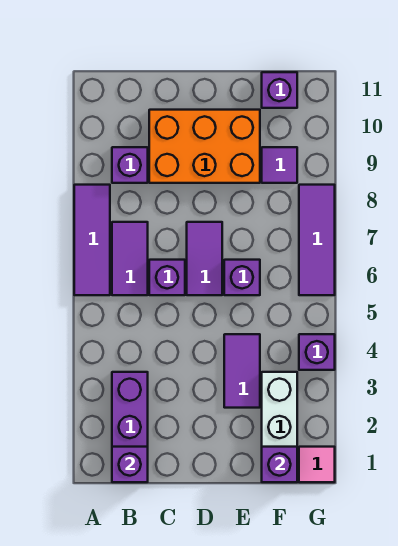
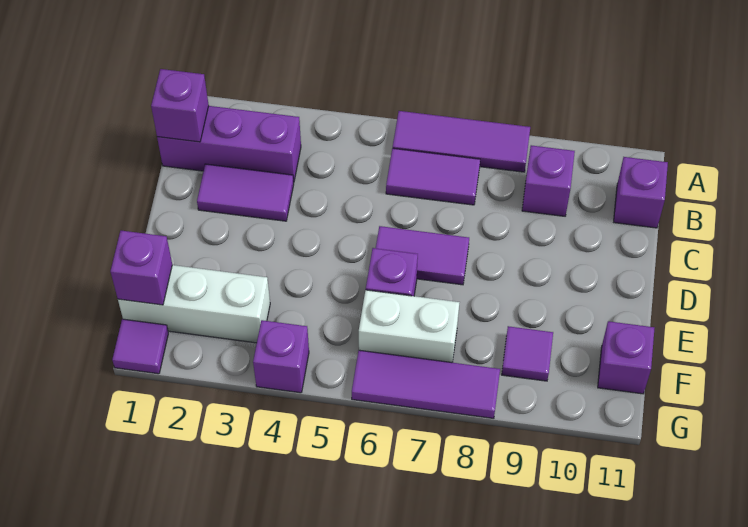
purple brick C6 level 1 -> purple brick B11 level 1
orange brick C9:E10 level 1 -> none
purple tile E3:E4 level 1 -> purple tile C2:C3 level 1
none -> white brick F6:F7 level 1
pink tile G1 level 1 -> purple tile G1 level 1

